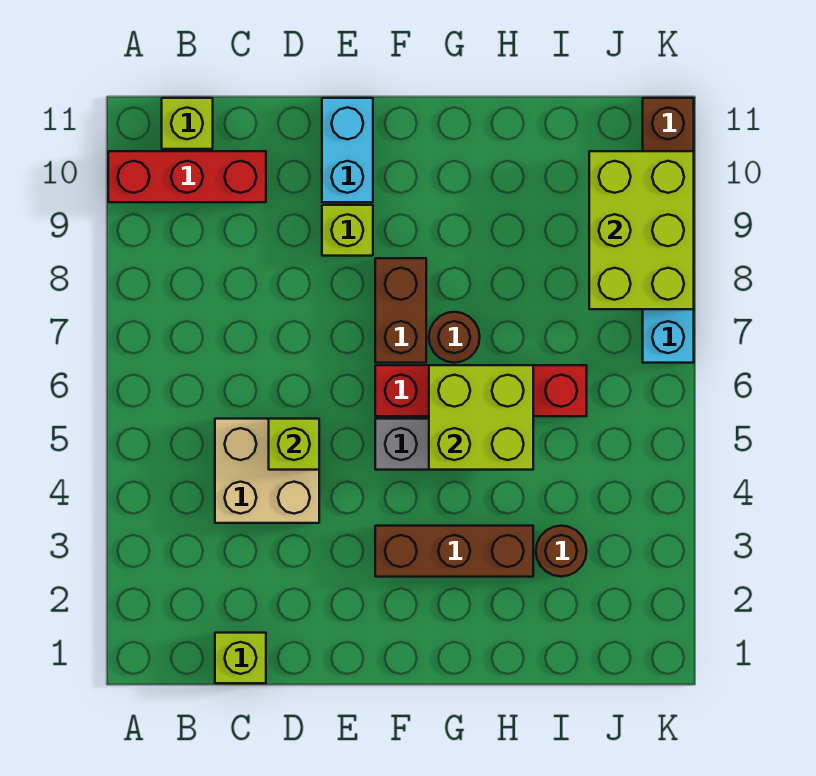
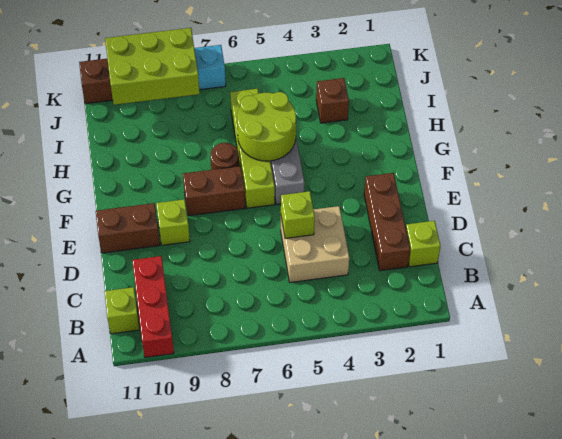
cyan brick E10:E11 level 1 -> brown brick E10:E11 level 1
brown brick F3:H3 level 1 -> brown brick C2:E2 level 1
red brick F6:I6 level 1 -> lime brick F6:I6 level 1
lime brick G5:H6 level 2 -> lime round brick G5:H6 level 2
brown round brick I3 level 1 -> brown brick I3 level 1

